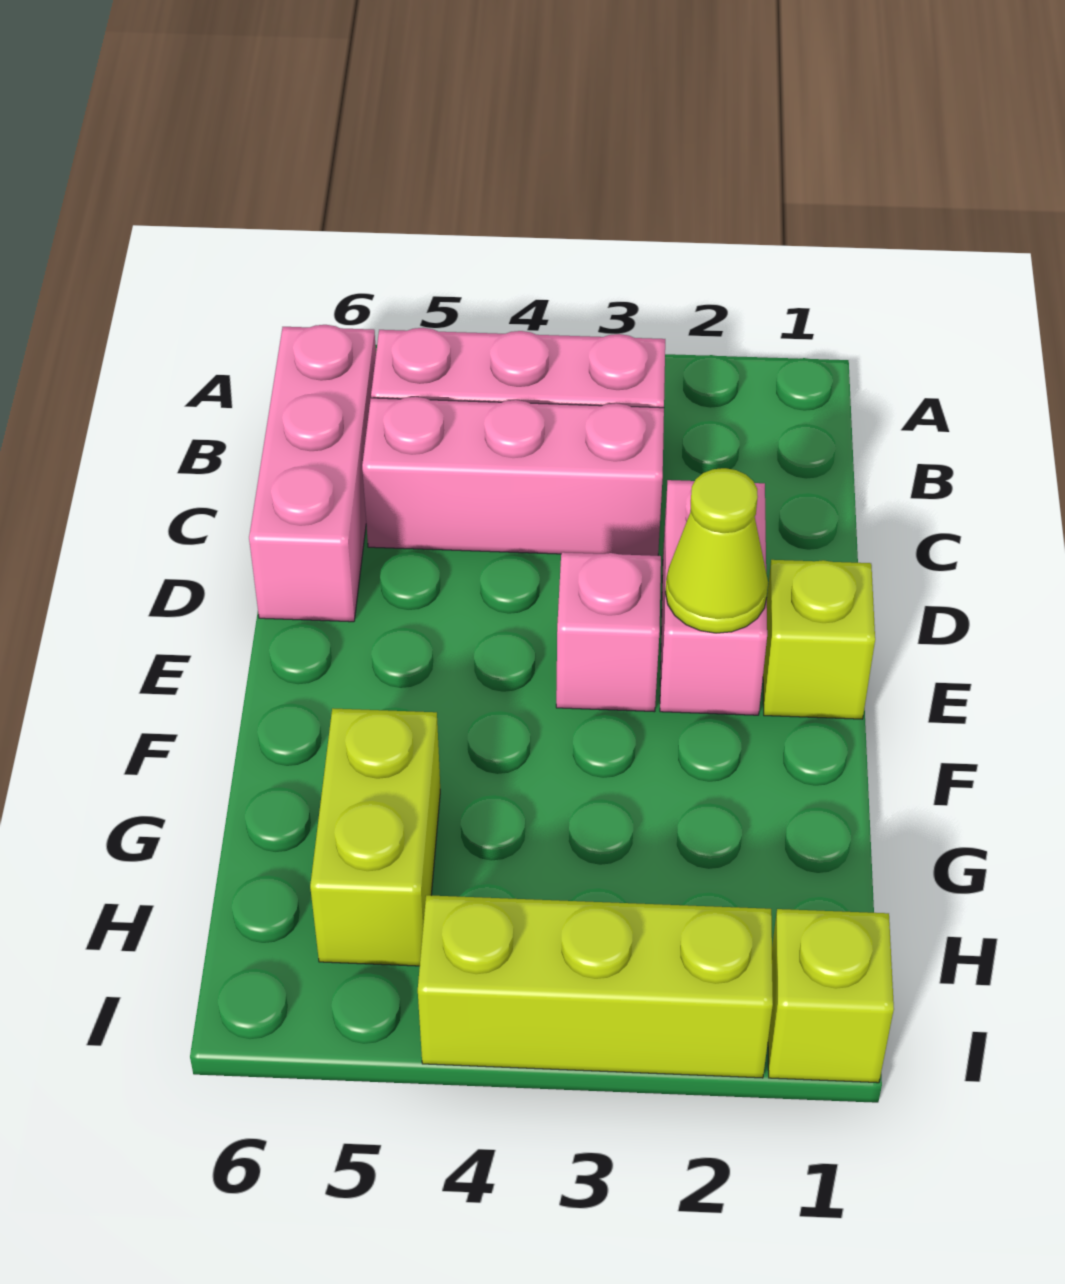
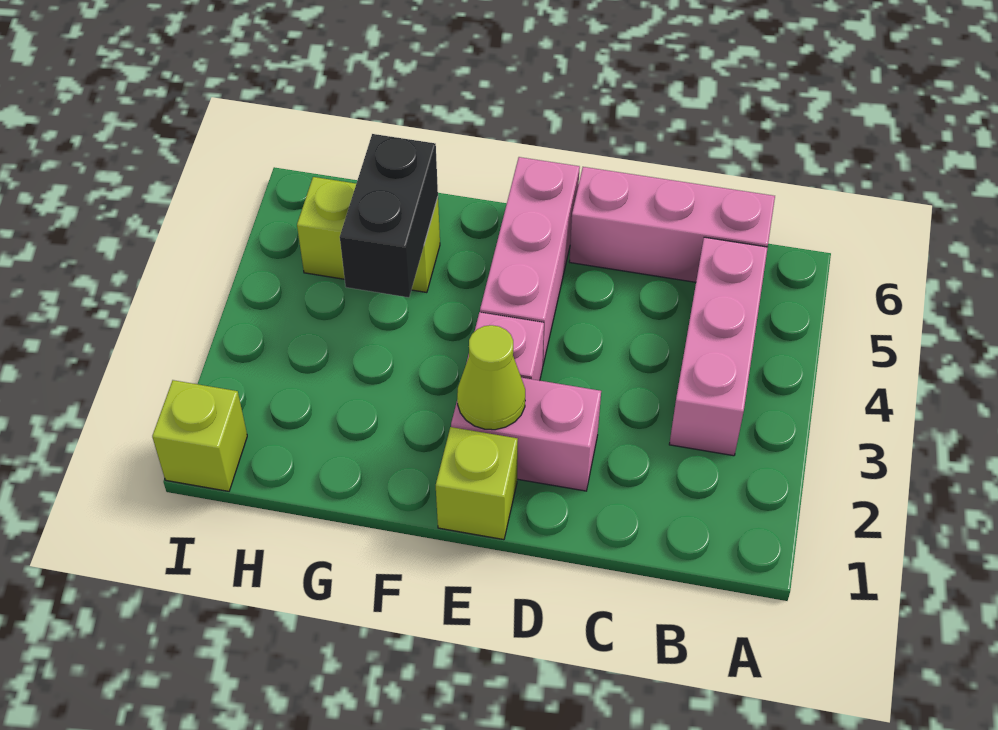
pink brick C3:C5 level 1 -> pink brick E4:E6 level 1
none -> black brick G4:G5 level 2
lime brick I2:I4 level 1 -> none

